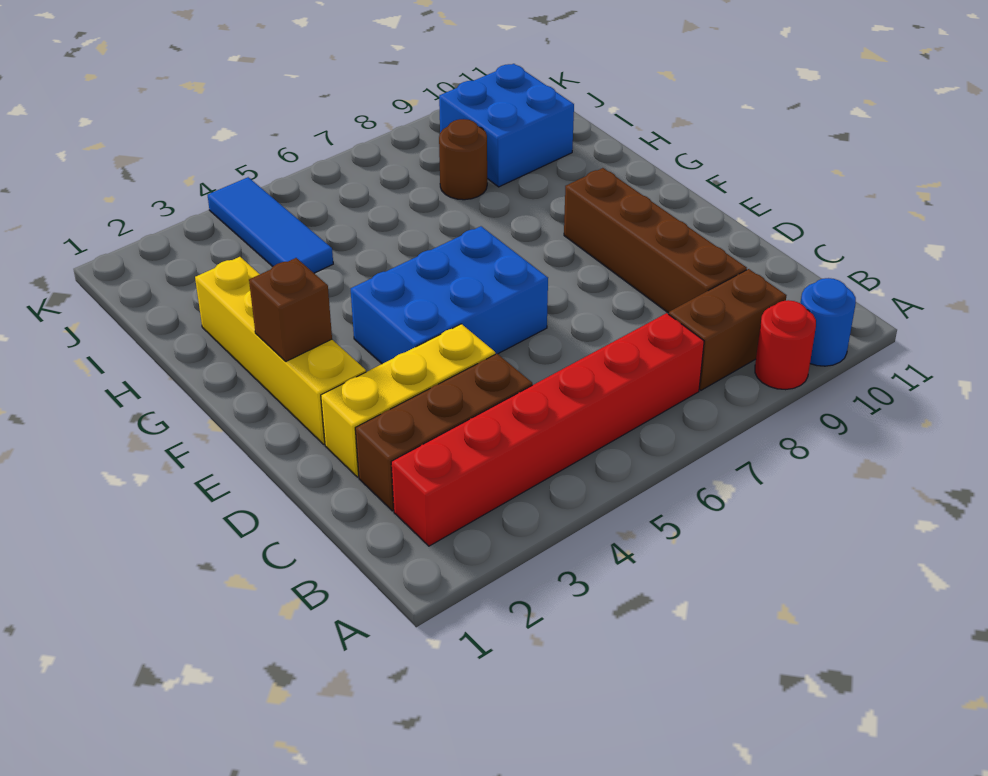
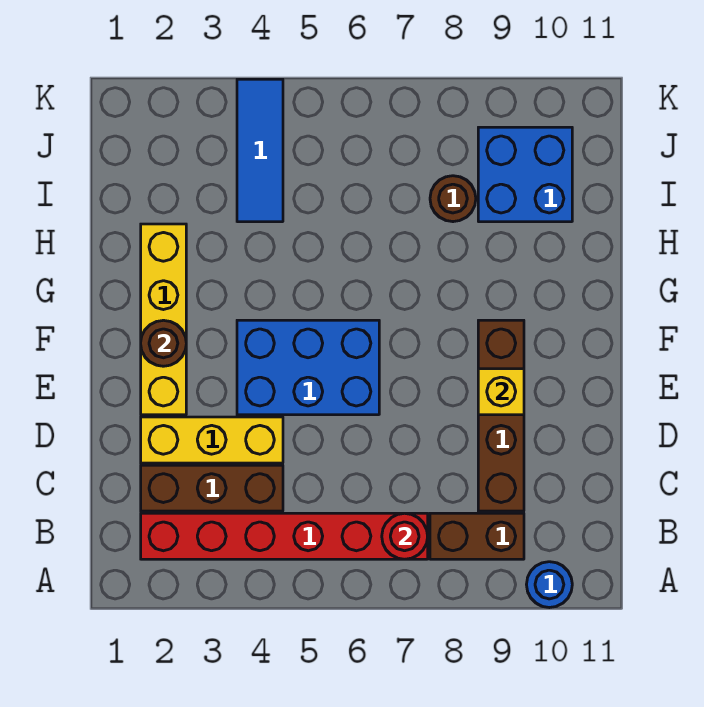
red round brick A9 level 1 -> red round brick B7 level 2
none -> yellow brick E9 level 2
brown brick F2 level 2 -> brown round brick F2 level 2

